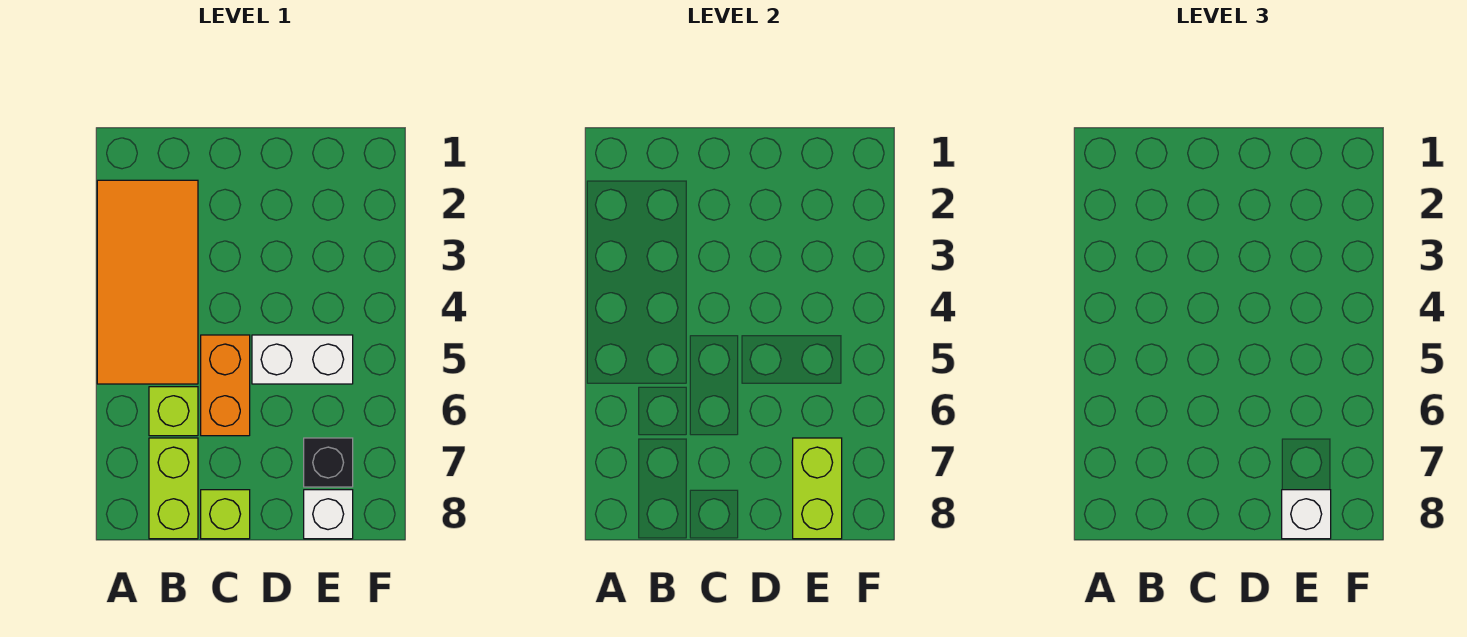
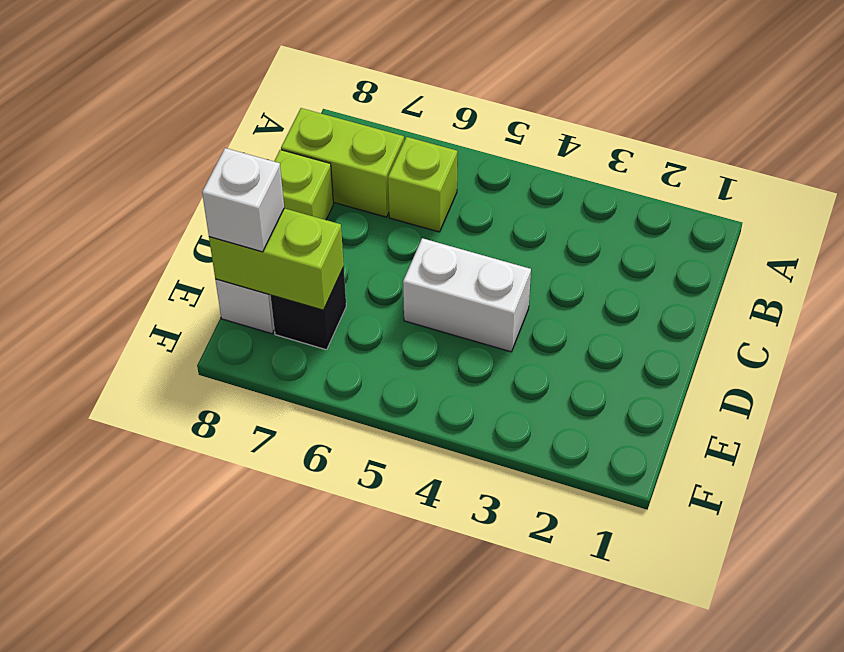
orange tile A2:B5 level 1 -> none
orange brick C5:C6 level 1 -> none
white brick D5:E5 level 1 -> white brick D4:D5 level 1

